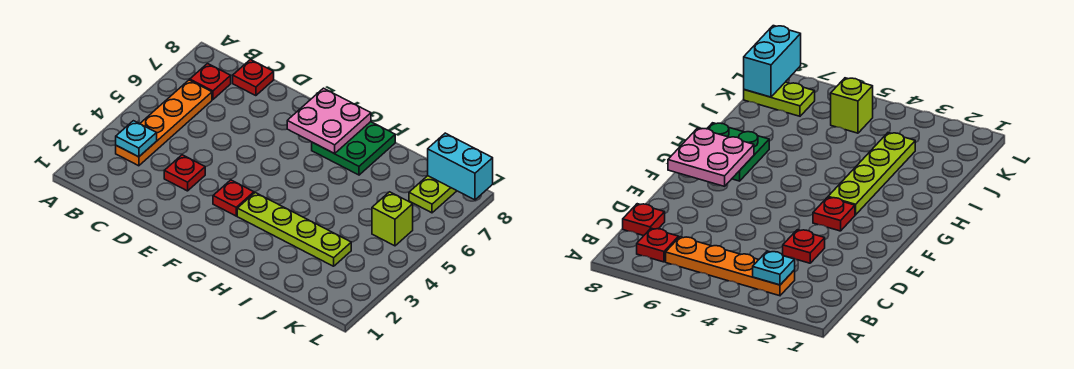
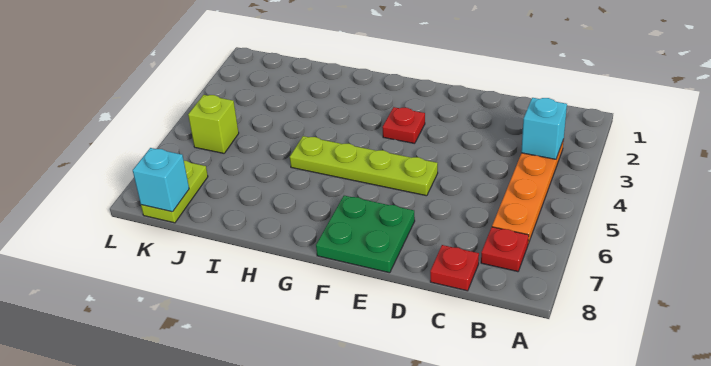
cyan plate B3 level 2 -> cyan brick B3 level 2
red plate D3 level 1 -> none
pink plate F7:G8 level 2 -> none
lime plate G3:J3 level 1 -> lime plate E5:H5 level 1
green plate G7:H8 level 1 -> green plate E7:F8 level 1
cyan brick K8:L8 level 2 -> cyan brick K8 level 2

